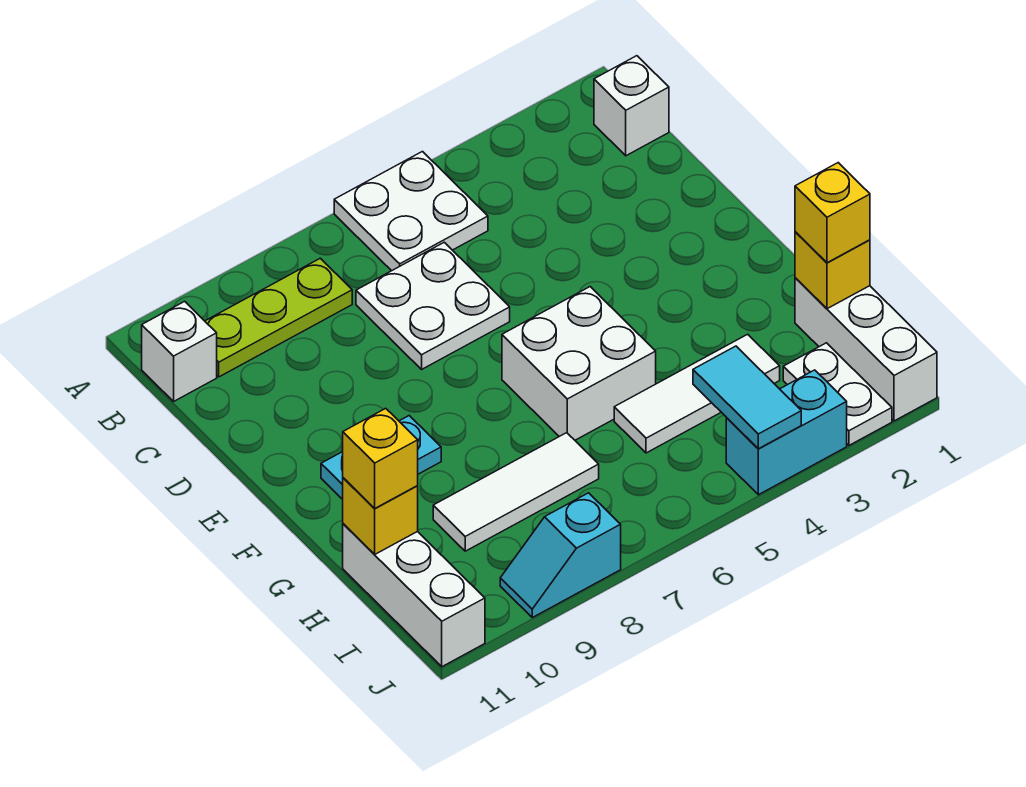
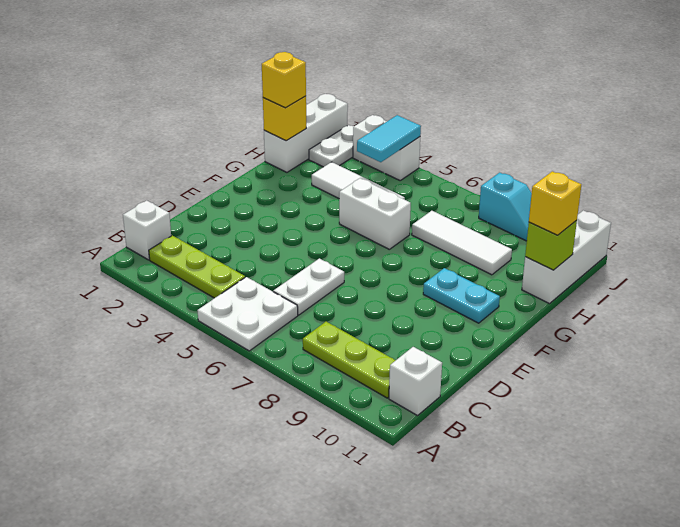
none -> lime plate B2:B4 level 1
white plate C6:D7 level 1 -> white plate C6:D6 level 1
white brick F5:G6 level 1 -> white brick G5:G6 level 1
yellow brick H11 level 2 -> lime brick H11 level 2
cyan brick J3:J4 level 1 -> white brick J3:J4 level 1

